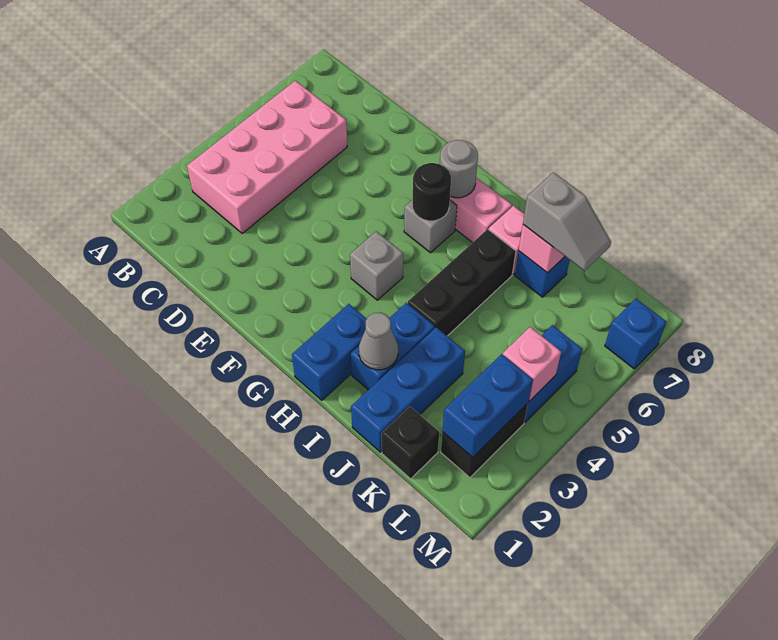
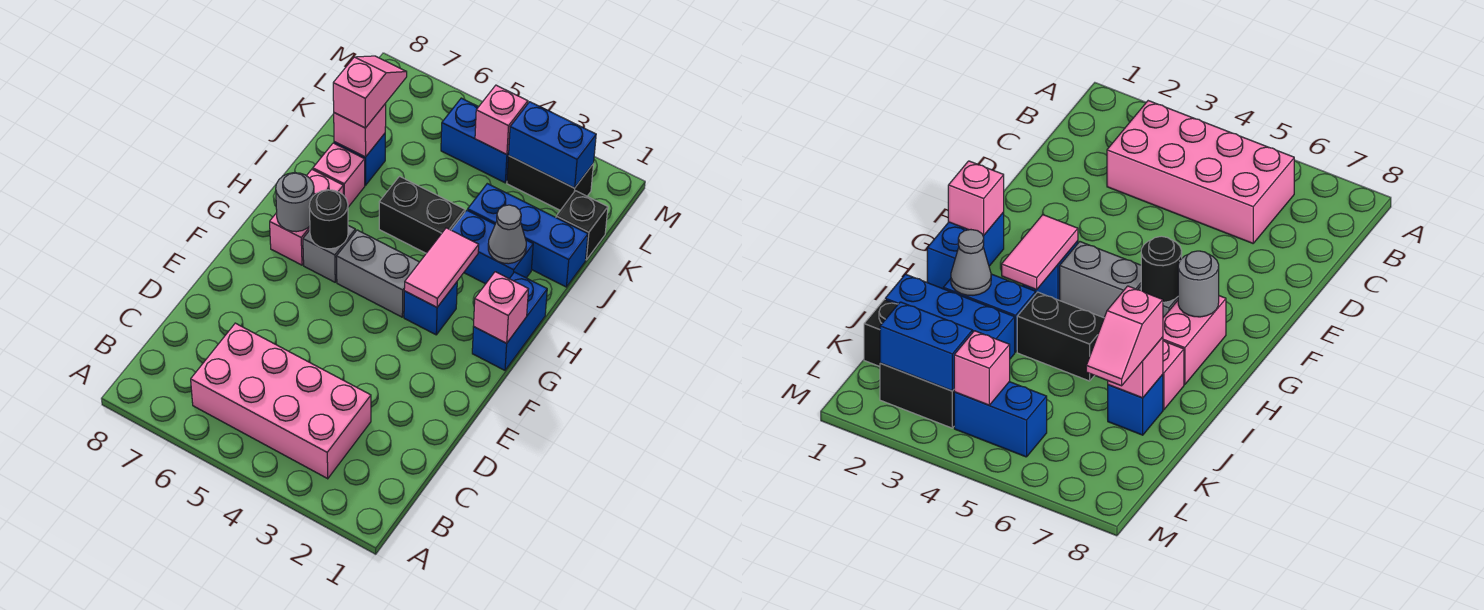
none -> pink brick G1 level 2
none -> pink tile G3:H3 level 2
grey brick G4 level 1 -> grey brick G4:G5 level 1
blue brick H1:H2 level 1 -> blue brick G1:H1 level 1
black brick I4:I6 level 1 -> black brick I4:I5 level 1
grey slope J7:K7 level 3 top J -> pink slope J7:K7 level 3 top J
blue brick M7 level 1 -> blue brick G3 level 1

